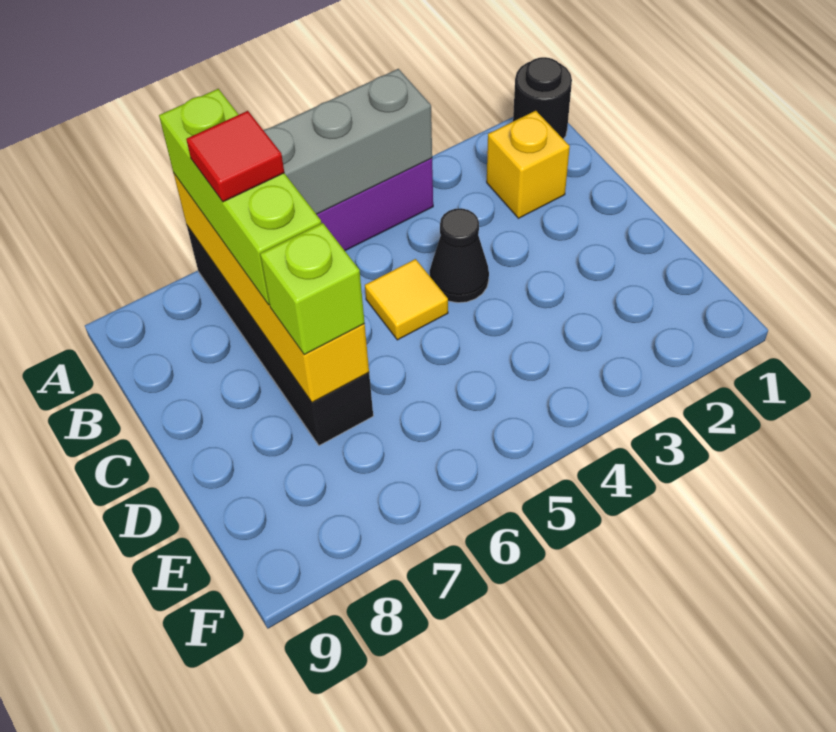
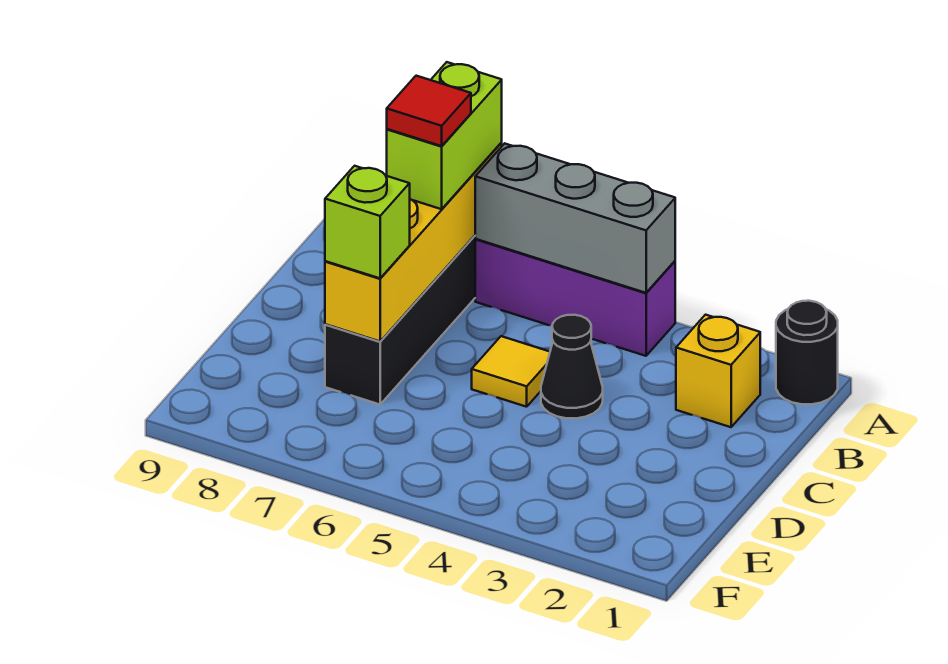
lime brick A7:C7 level 3 -> lime brick A7:B7 level 3

